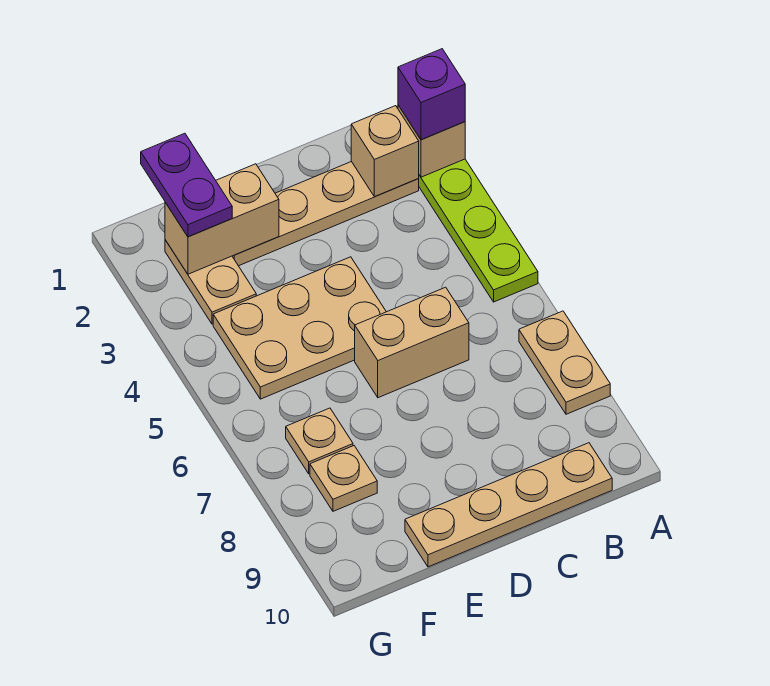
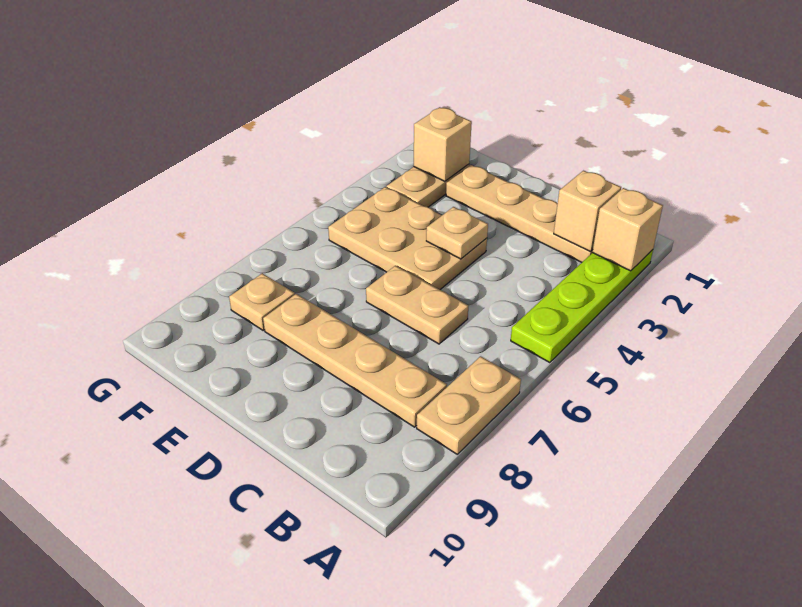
purple brick A2 level 3 -> none
tan plate B10:E10 level 1 -> tan plate B8:E8 level 1
tan brick C6:D6 level 1 -> tan plate C6:D6 level 1
tan brick E2:F2 level 2 -> tan brick F2 level 2
purple plate F1:F2 level 3 -> none
tan plate F7 level 1 -> tan plate D4 level 2

